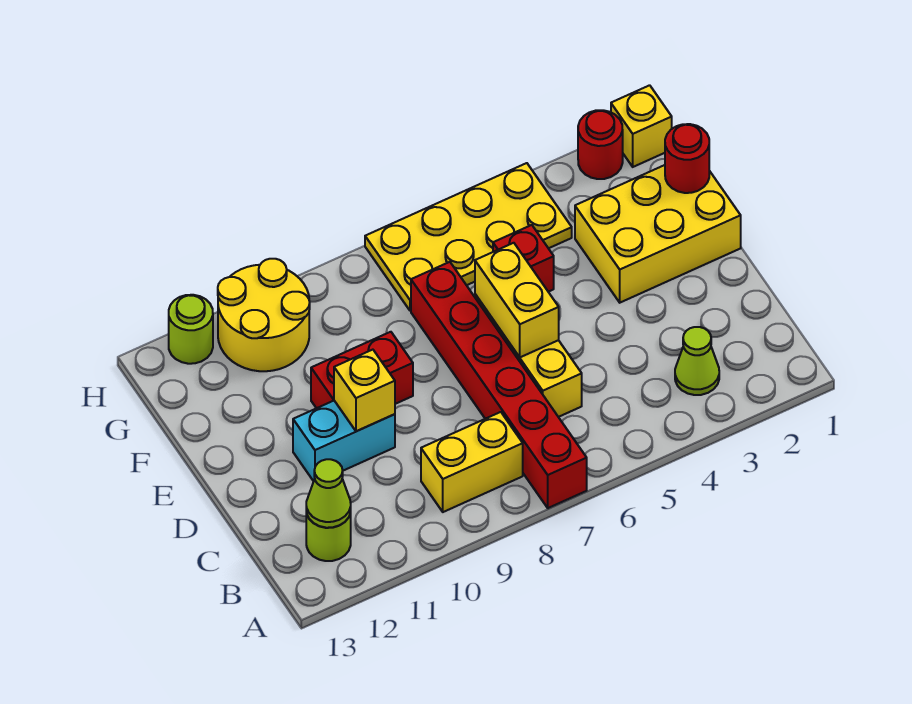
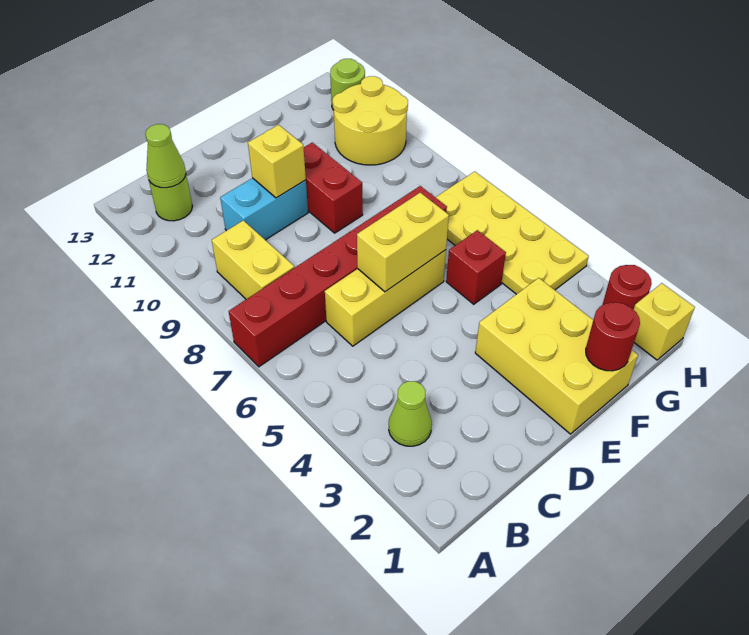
cyan brick D10:D11 level 1 -> cyan brick C10:D10 level 1

